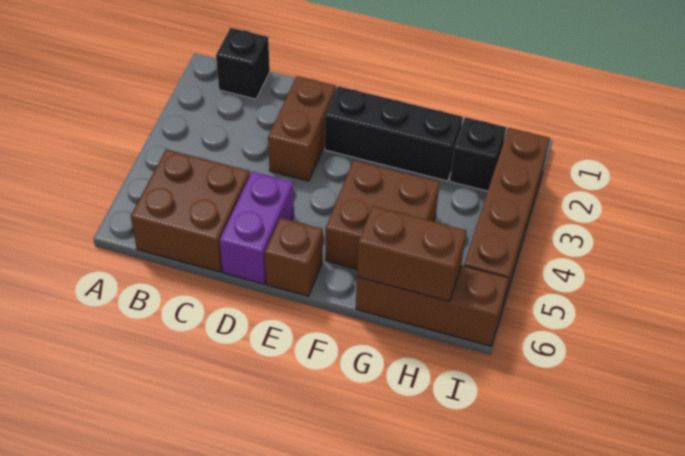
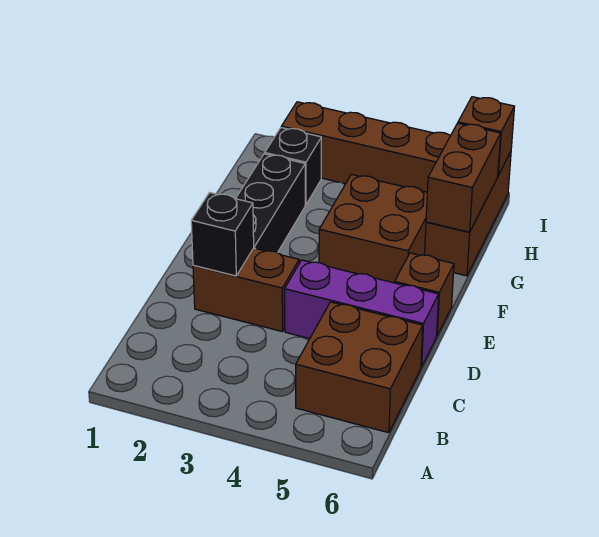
black brick B1 level 1 -> black brick D2 level 2
purple brick D5:D6 level 1 -> purple brick D4:D6 level 1
none -> brown brick I6 level 2

